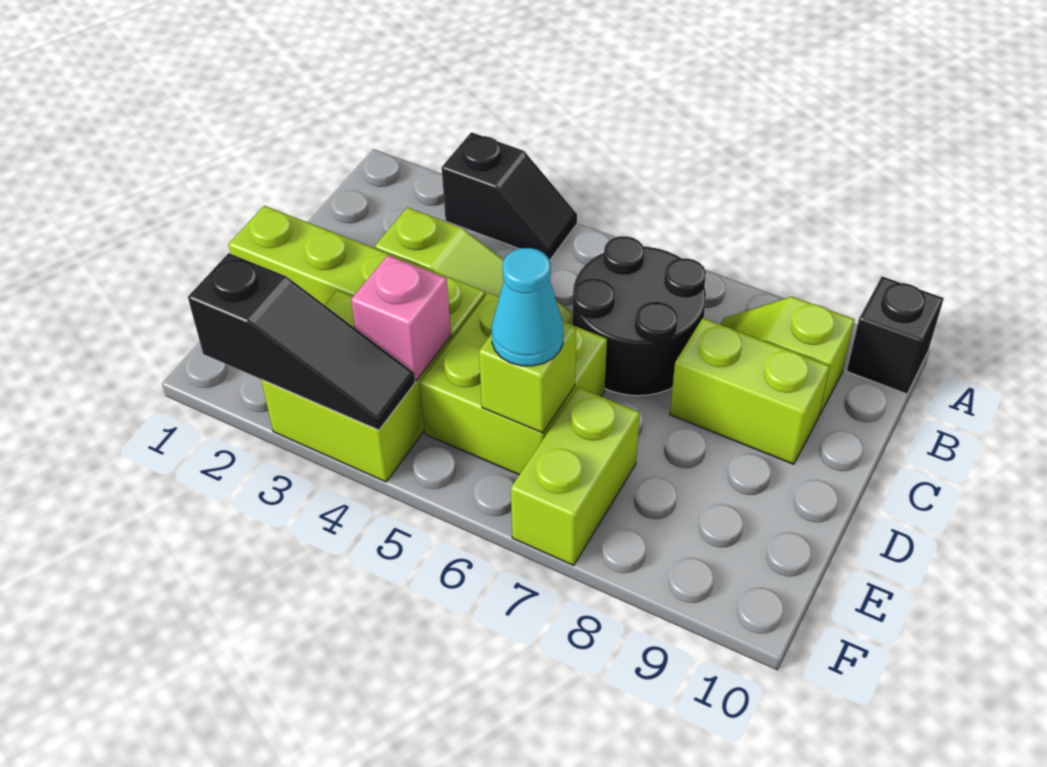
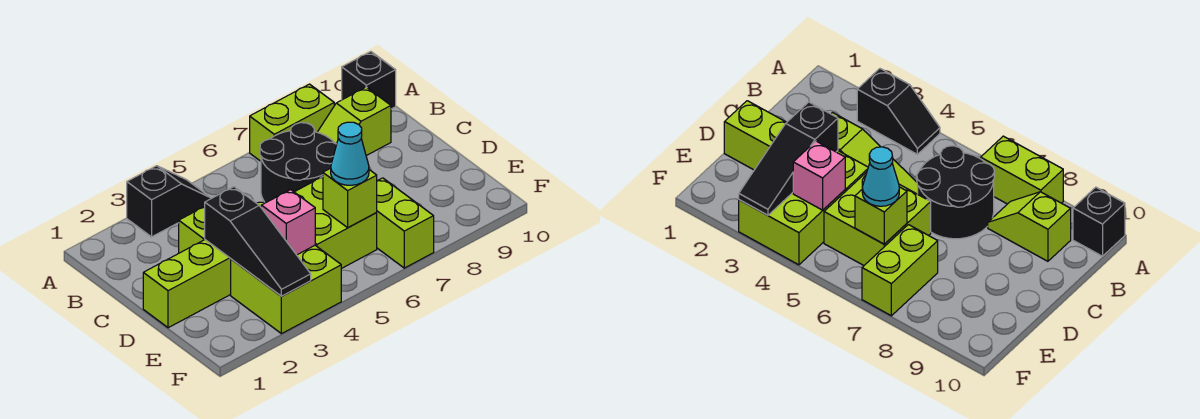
lime brick C8:C9 level 1 -> lime brick A7:A8 level 1
black slope F2:F4 level 2 top 2 -> black slope D3:F3 level 2 top D

